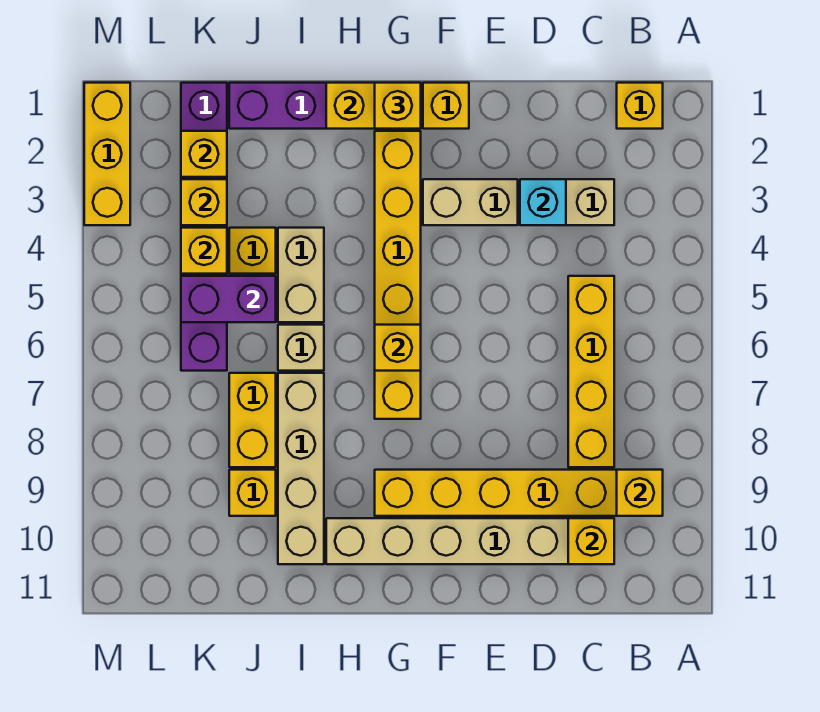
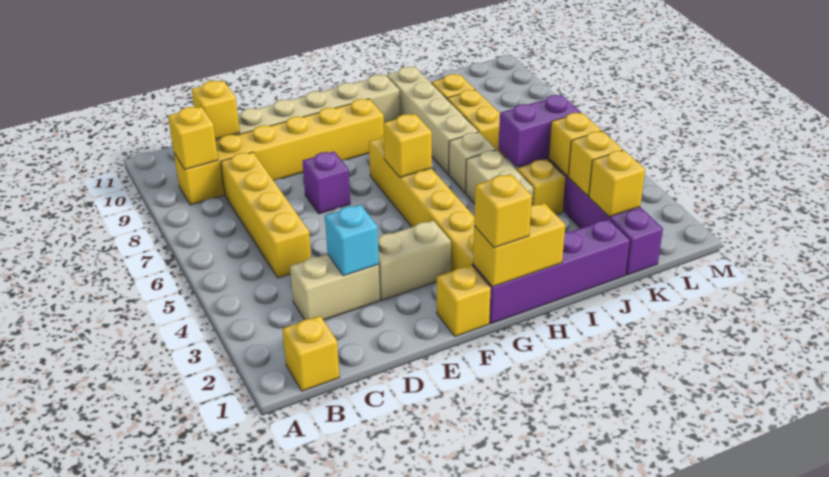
none -> purple brick E7 level 1
yellow brick M1:M3 level 1 -> none

